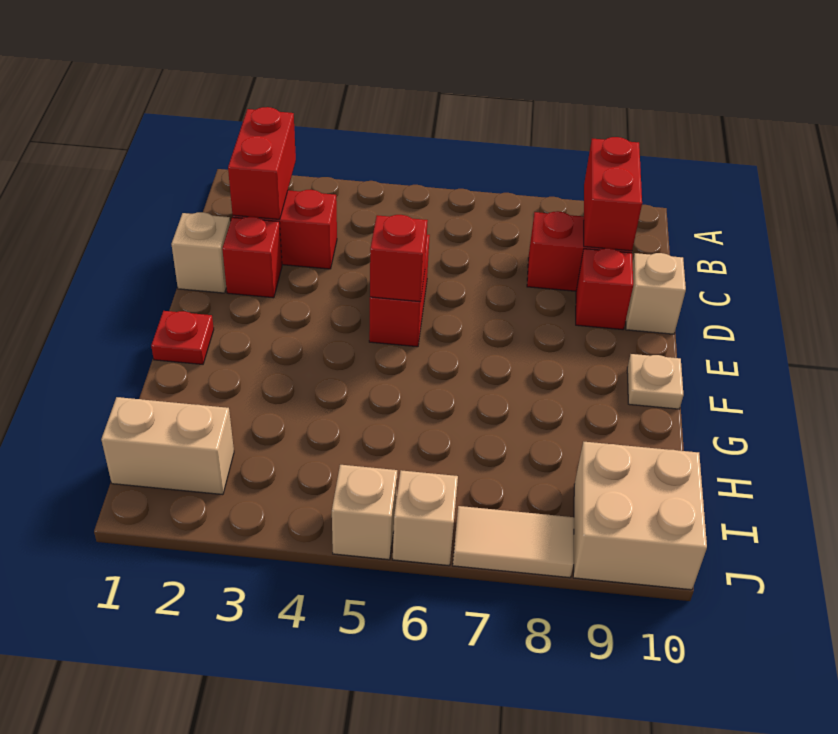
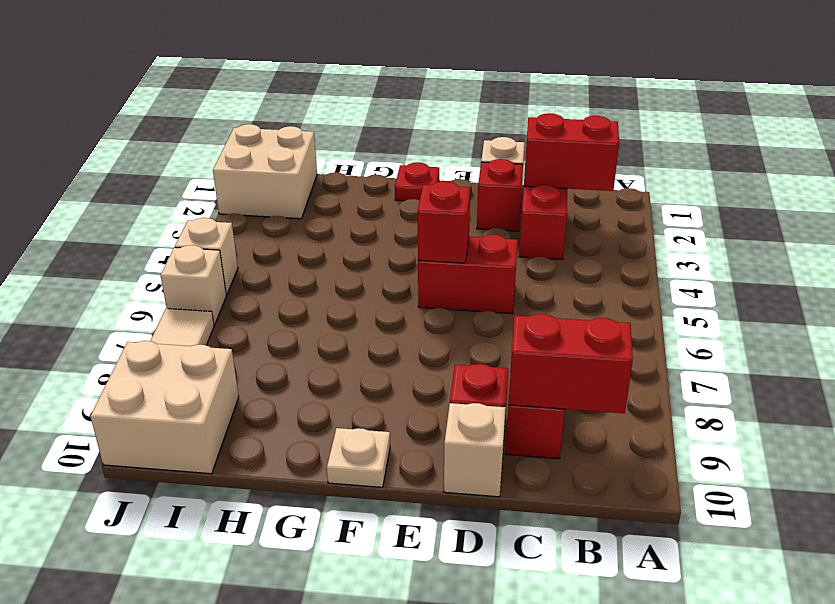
tan brick I1:I2 level 1 -> tan brick I1:J2 level 1

